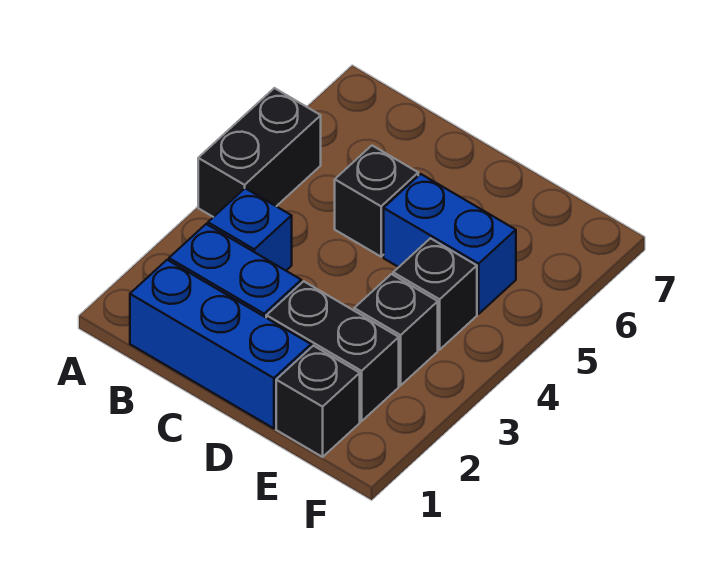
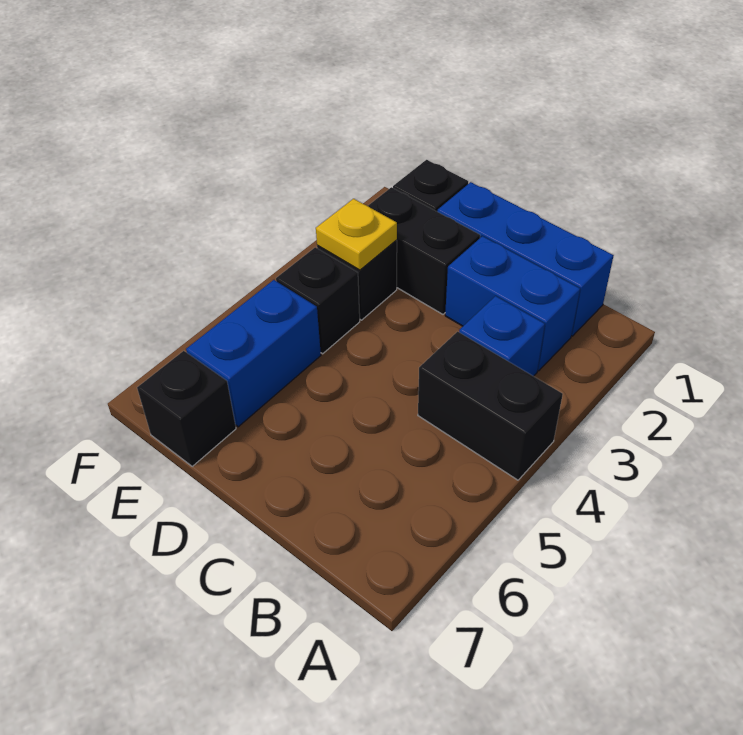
black brick A4:A5 level 1 -> black brick A4:B4 level 1
black brick C5 level 1 -> black brick E7 level 1
blue brick D5:E5 level 1 -> blue brick E5:E6 level 1
none -> yellow plate E3 level 2

